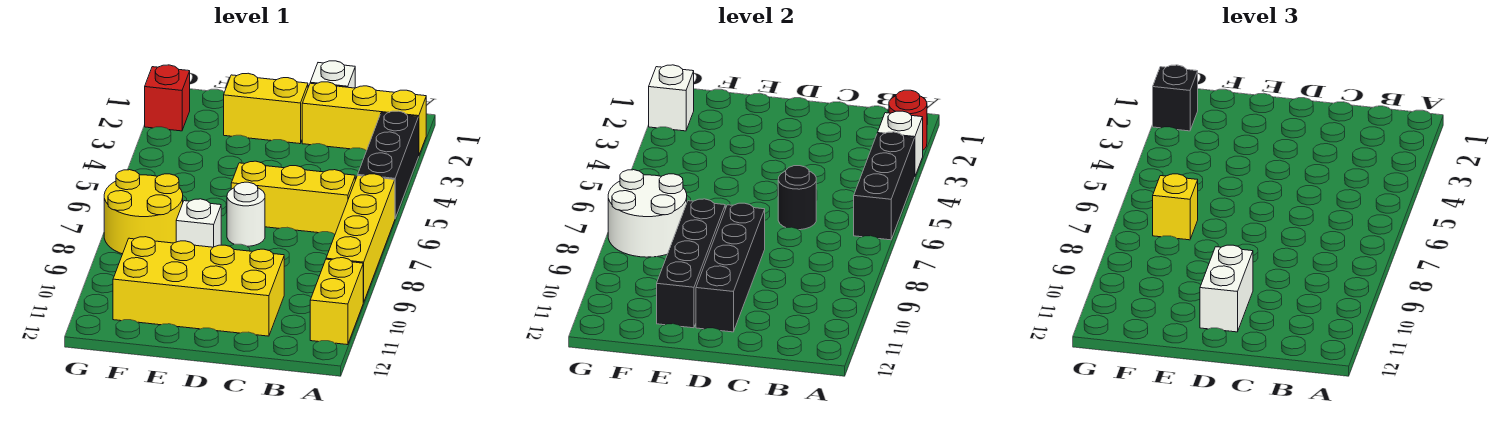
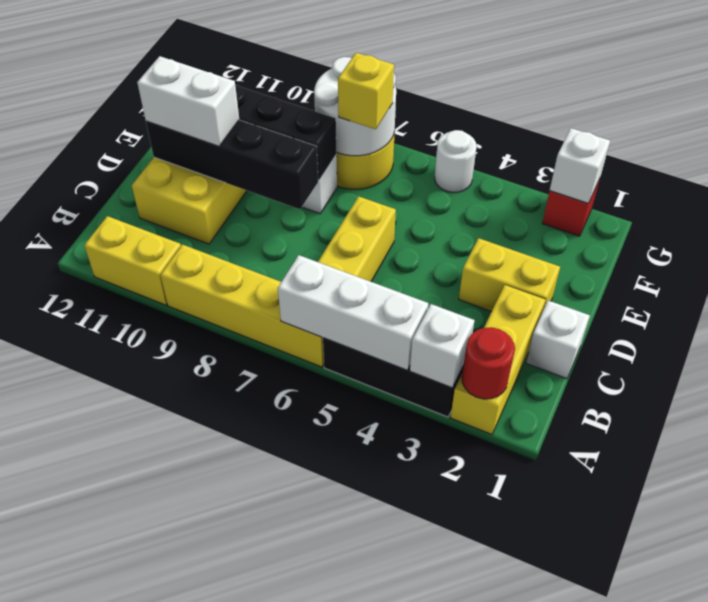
black brick A4:A6 level 2 -> white brick A4:A6 level 2
black round brick C6 level 2 -> none
yellow brick D2:E2 level 1 -> yellow brick D2:D3 level 1
white round brick D7 level 1 -> white round brick G5 level 1
black brick G2 level 3 -> none

